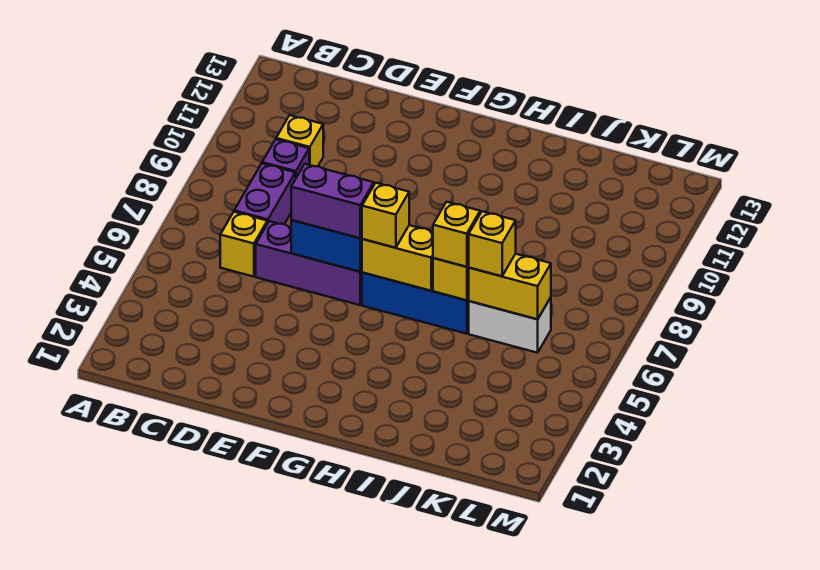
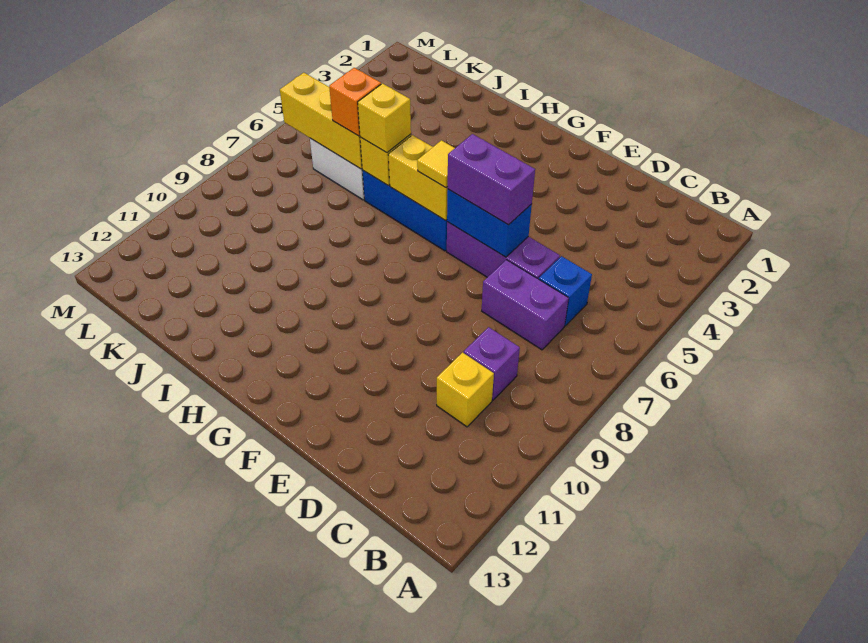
yellow brick C6 level 1 -> blue brick C6 level 1
purple brick C7:C8 level 1 -> purple brick C7:D7 level 1
yellow brick G6 level 3 -> yellow tile G6 level 3
yellow brick J6:K6 level 2 -> yellow brick J6:L6 level 2
yellow brick J6 level 3 -> orange brick J6 level 3

